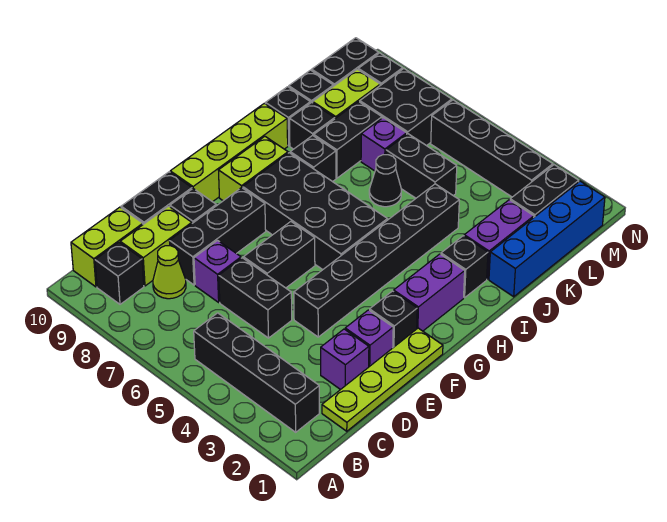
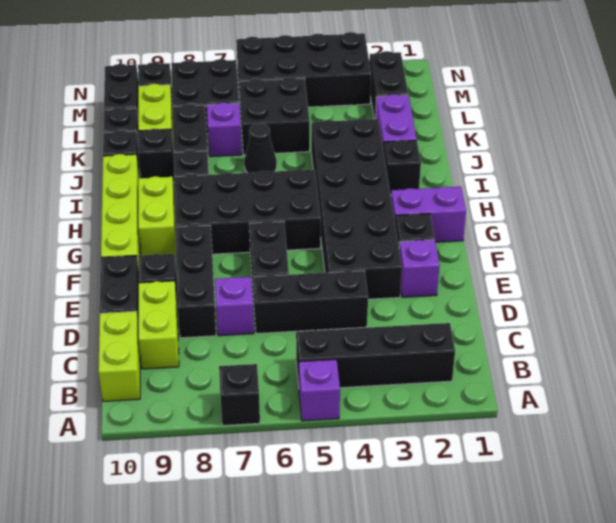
black brick B9 level 1 -> black brick A7 level 1
lime plate C1:F1 level 1 -> none
lime cone C8 level 1 -> none
purple brick D2 level 1 -> purple brick A5 level 1
black brick D5:D6 level 1 -> black brick D4:D6 level 1
black brick E4:J4 level 1 -> black brick E3:J4 level 1
purple brick G2:H2 level 1 -> purple brick G1:G2 level 1
blue brick J1:M1 level 1 -> none
black brick K5:K6 level 1 -> black brick K5:L6 level 1
black brick M3:M6 level 1 -> black brick M3:N6 level 1

